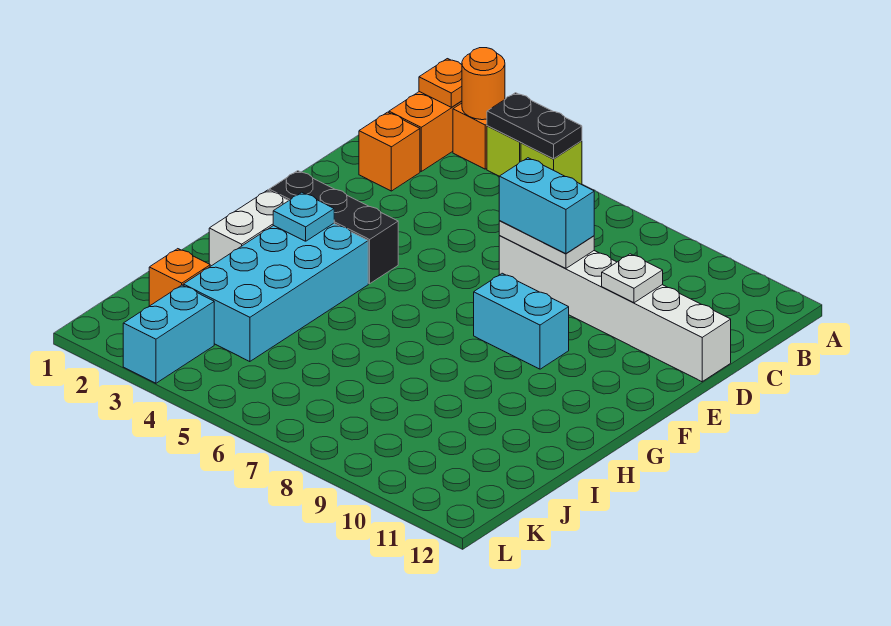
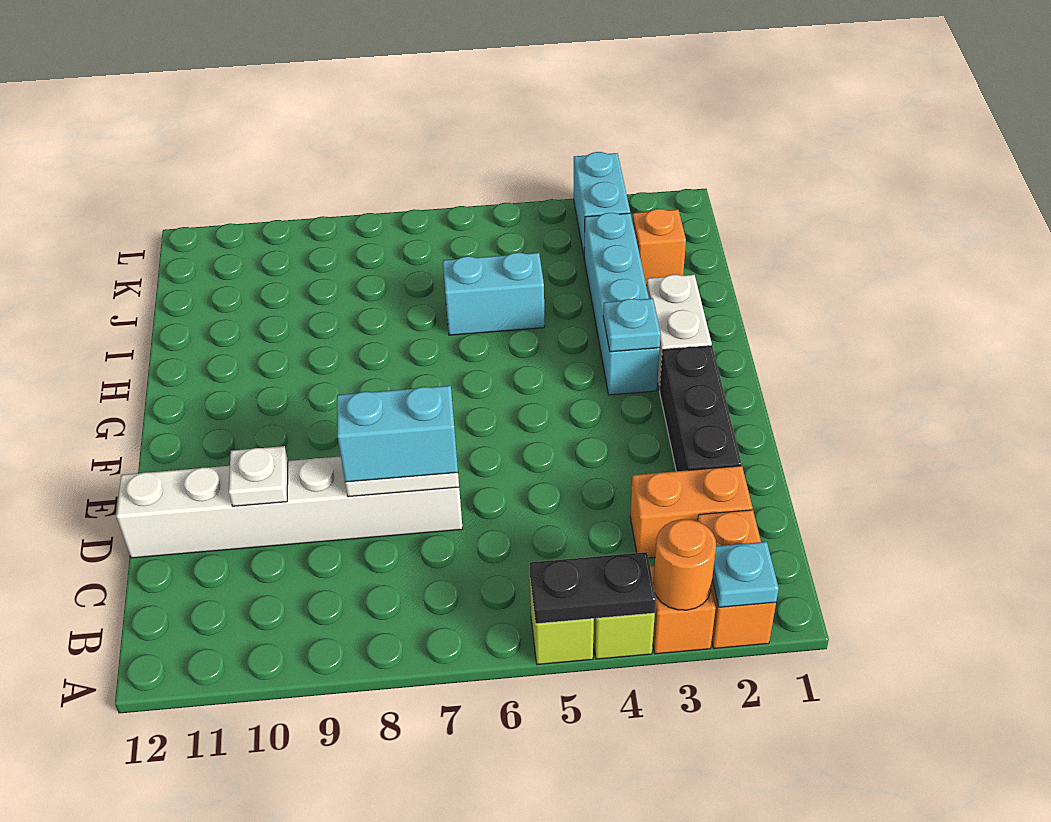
orange plate A2 level 2 -> cyan plate A2 level 2
orange brick C2 level 1 -> orange brick C2:C3 level 1
black brick F2:F4 level 1 -> black brick D2:F2 level 1
cyan brick F8:F9 level 1 -> cyan brick I5:I6 level 1
cyan brick G3:J4 level 1 -> cyan brick G3:J3 level 1

